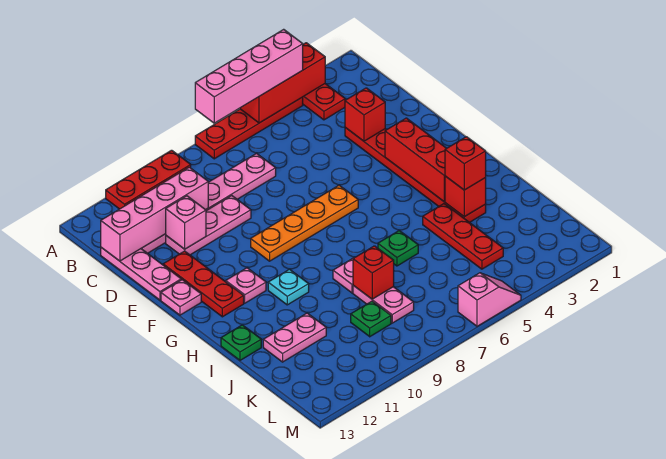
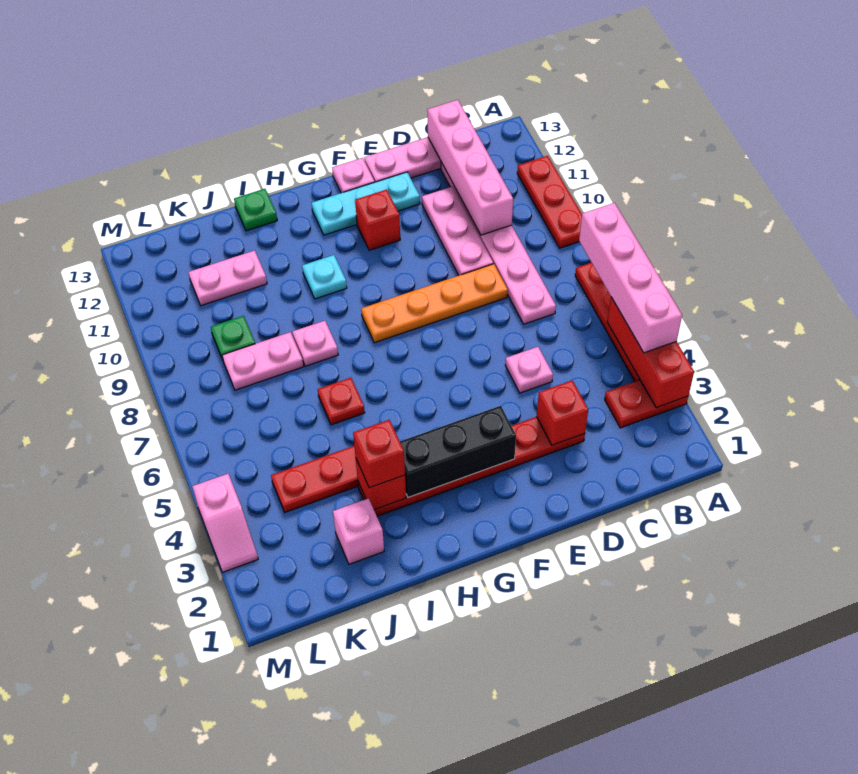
pink brick D11 level 2 -> pink brick J2 level 1
red plate E12:G12 level 1 -> cyan plate E12:G12 level 1
red brick F3:H3 level 2 -> black brick F3:H3 level 2
orange plate F6:F9 level 1 -> orange plate D8:G8 level 1
pink plate G11 level 1 -> pink plate D5 level 1
green plate I6 level 1 -> red plate I6 level 1
red brick J8 level 2 -> red brick F11 level 1
pink plate J11:J12 level 1 -> pink plate J11:K11 level 1
pink slope M5:M6 level 1 top 6 -> pink slope M3:M4 level 1 top 4

